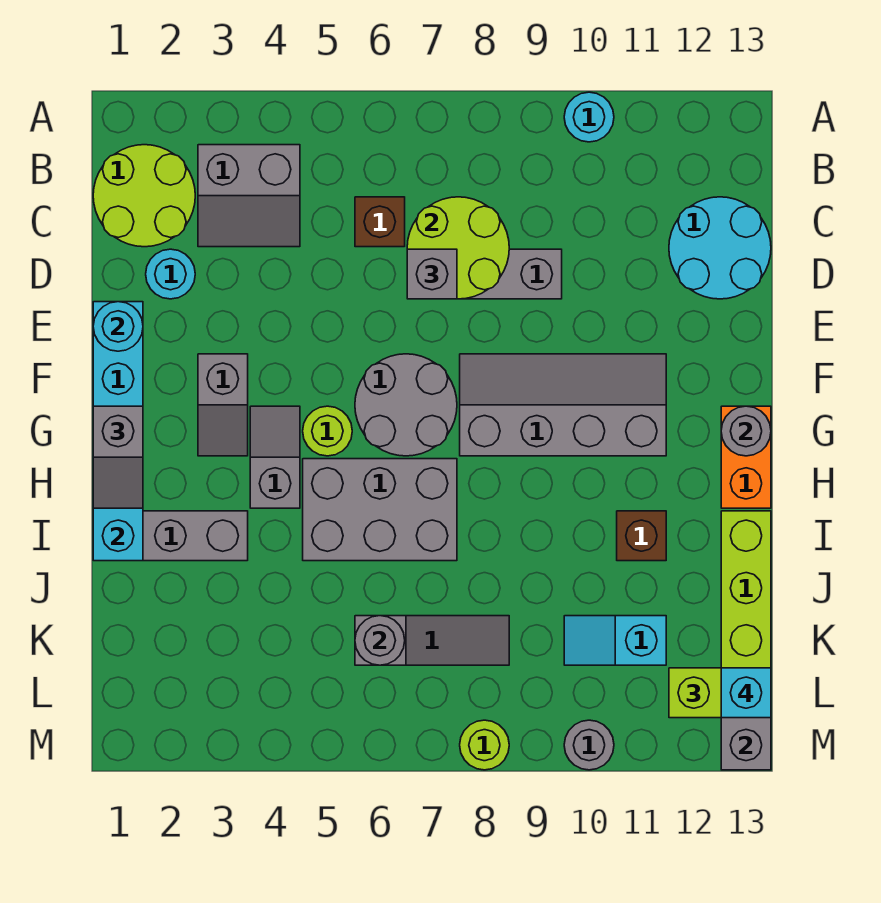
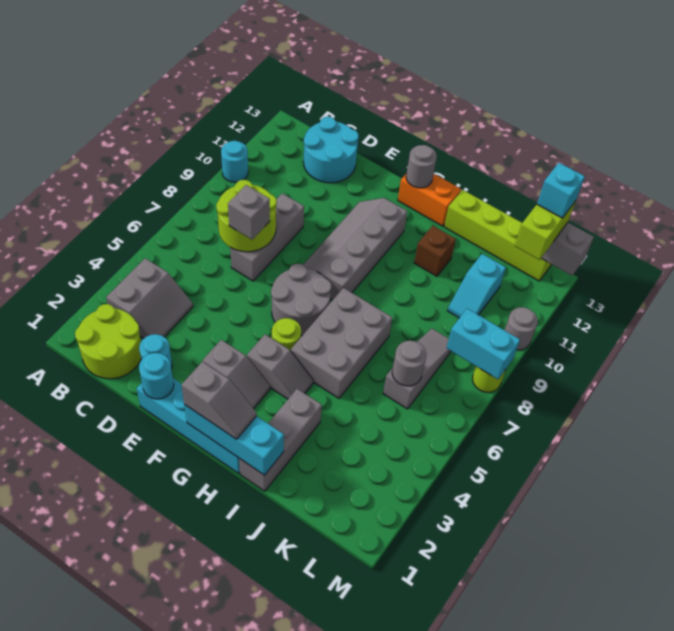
brown brick C6 level 1 -> none
grey slope G4:H4 level 1 top H -> grey slope G4:H4 level 1 top G
none -> cyan brick L8:M8 level 2

